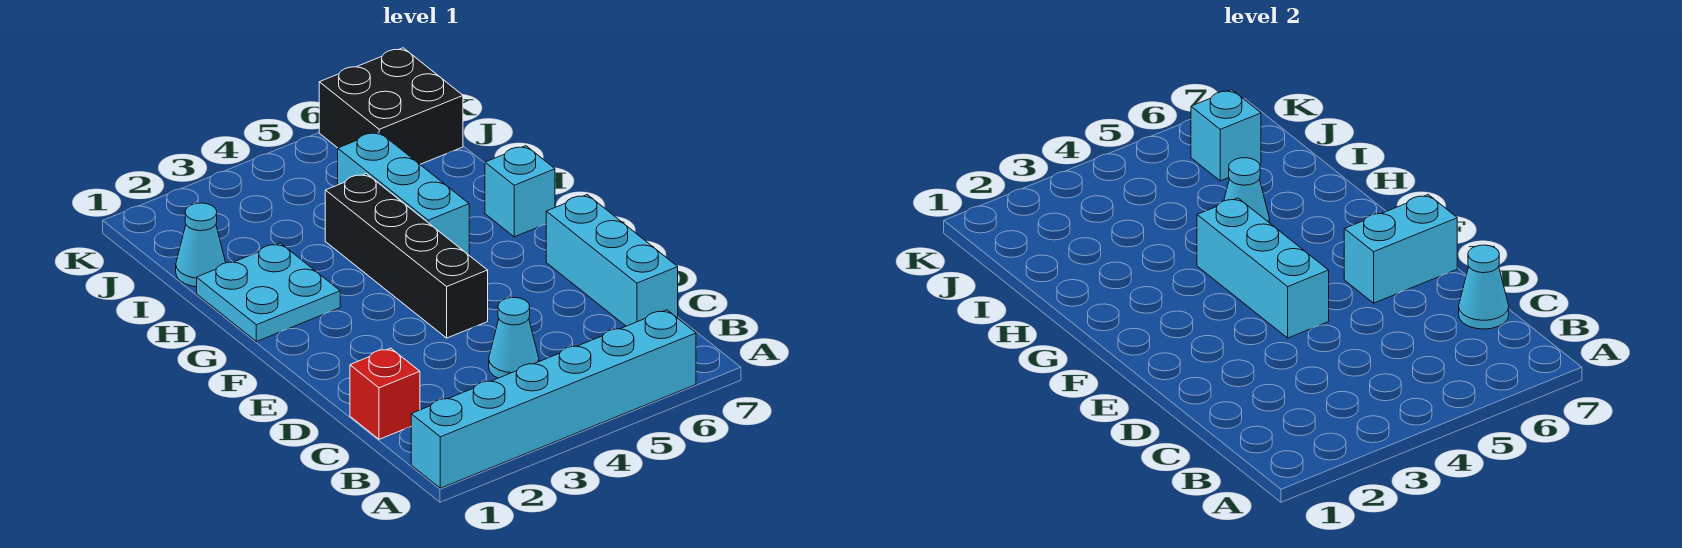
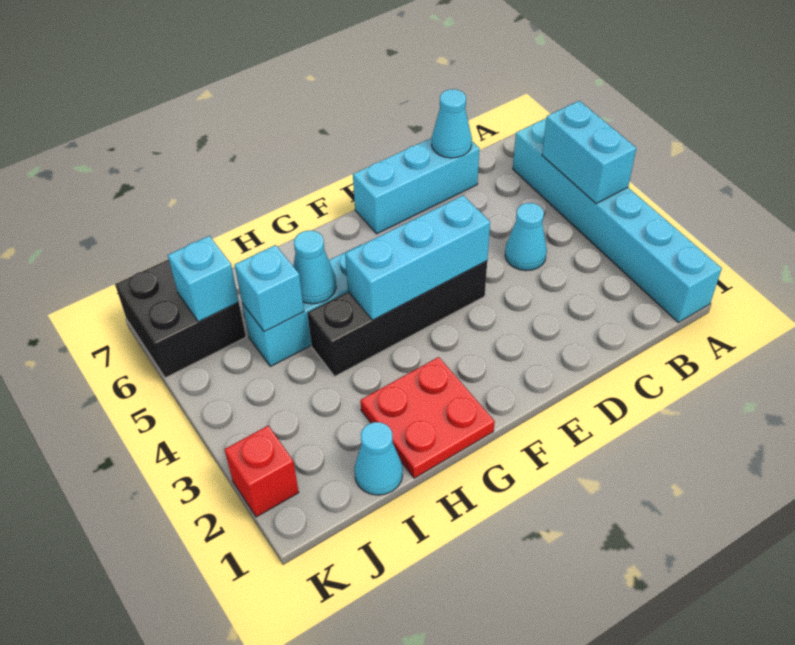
red brick C1 level 1 -> red brick K2 level 1
cyan brick E6:E7 level 2 -> cyan brick A4:A5 level 2
cyan plate G1:H2 level 1 -> red plate G1:H2 level 1
cyan brick G7 level 1 -> cyan brick I5 level 2

